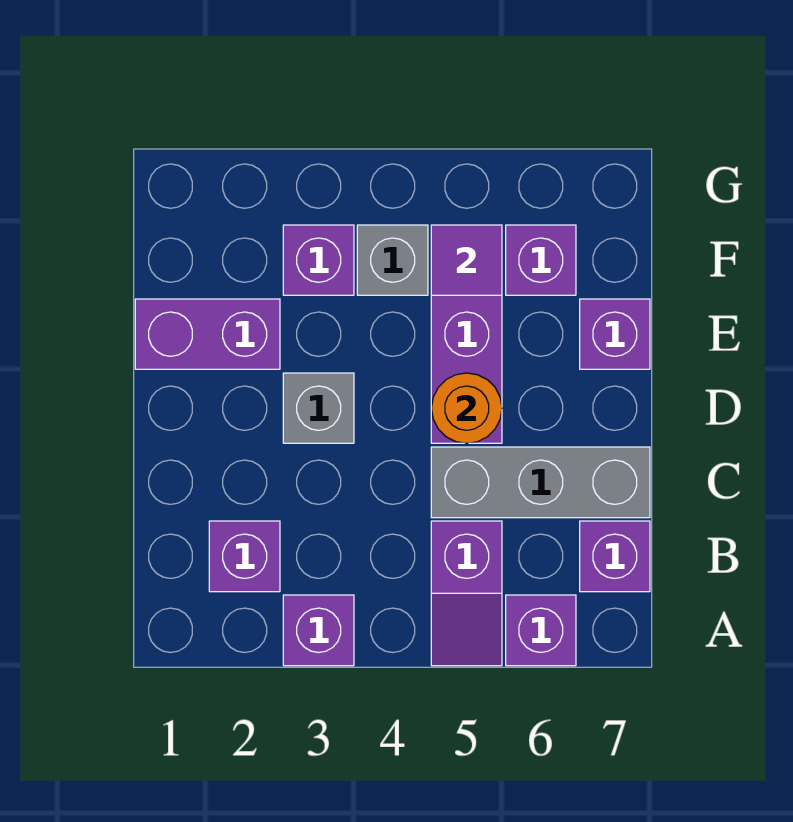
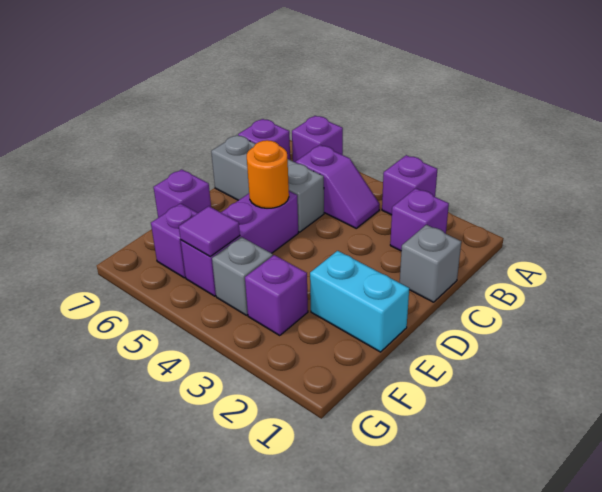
purple slope A5:B5 level 1 top B -> purple slope B4:B5 level 1 top 5
grey brick D3 level 1 -> grey brick C1 level 1
purple brick E1:E2 level 1 -> cyan brick E1:E2 level 1

